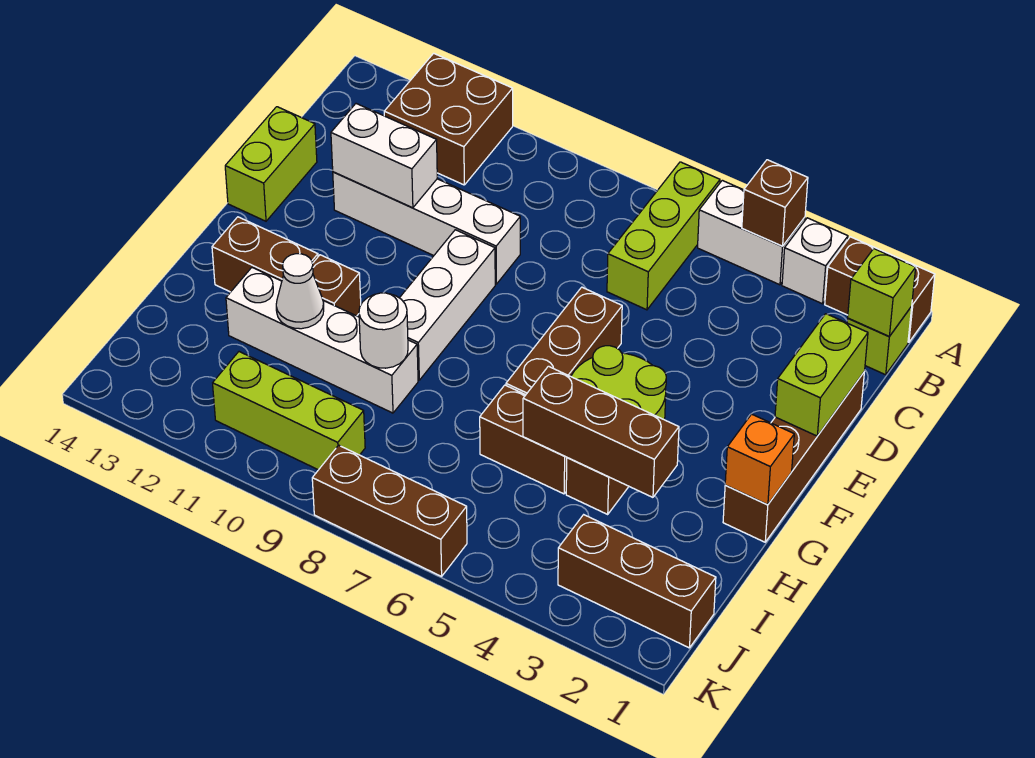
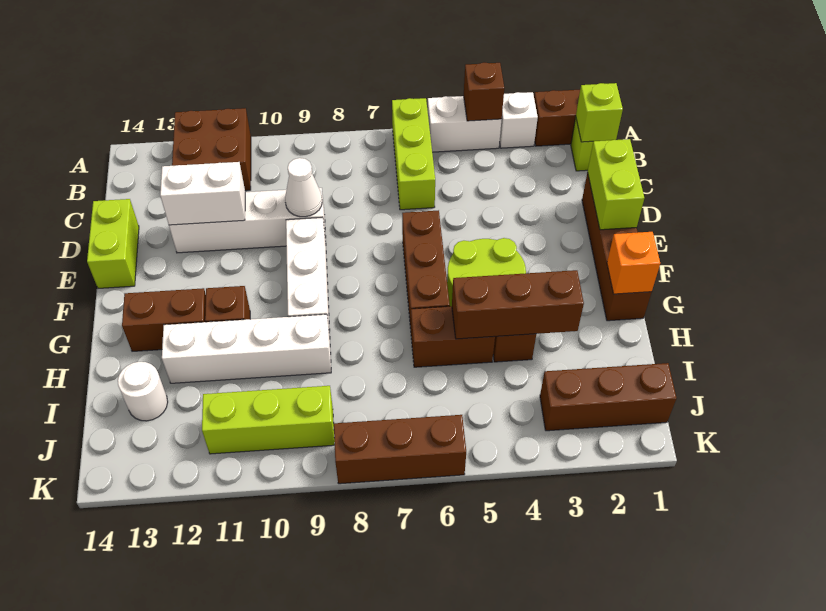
white round brick H9 level 2 -> white round brick I13 level 1
white cone H11 level 2 -> white cone D9 level 2

